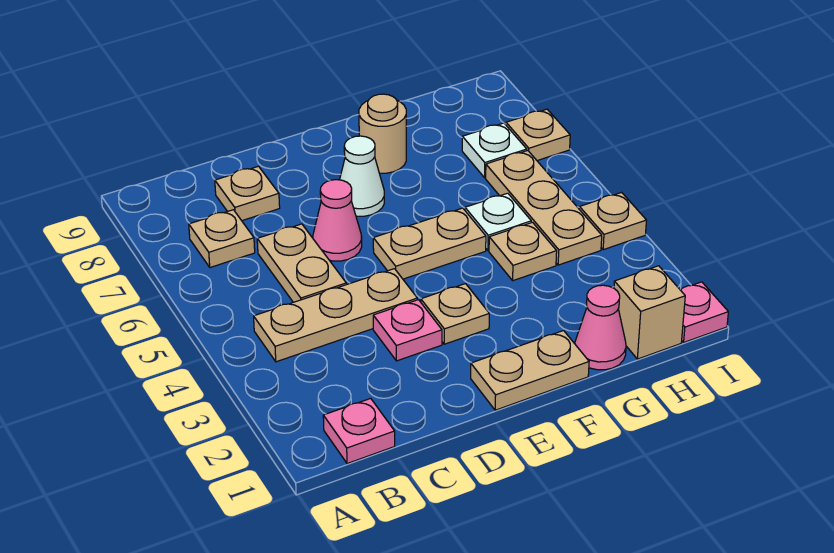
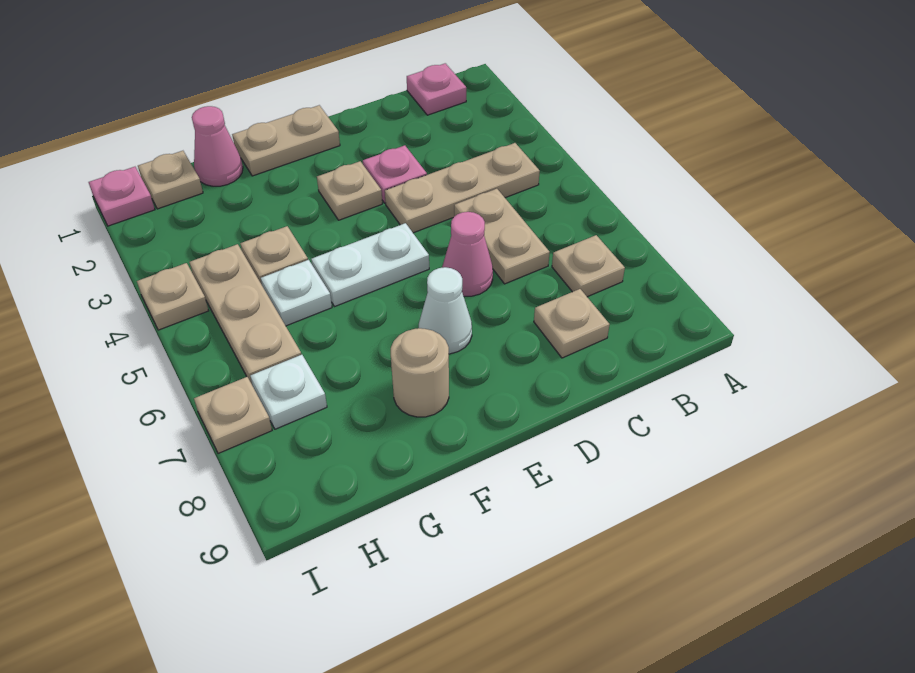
tan plate E5:F5 level 1 -> white plate E5:F5 level 1
tan brick H1 level 1 -> tan plate H1 level 1

